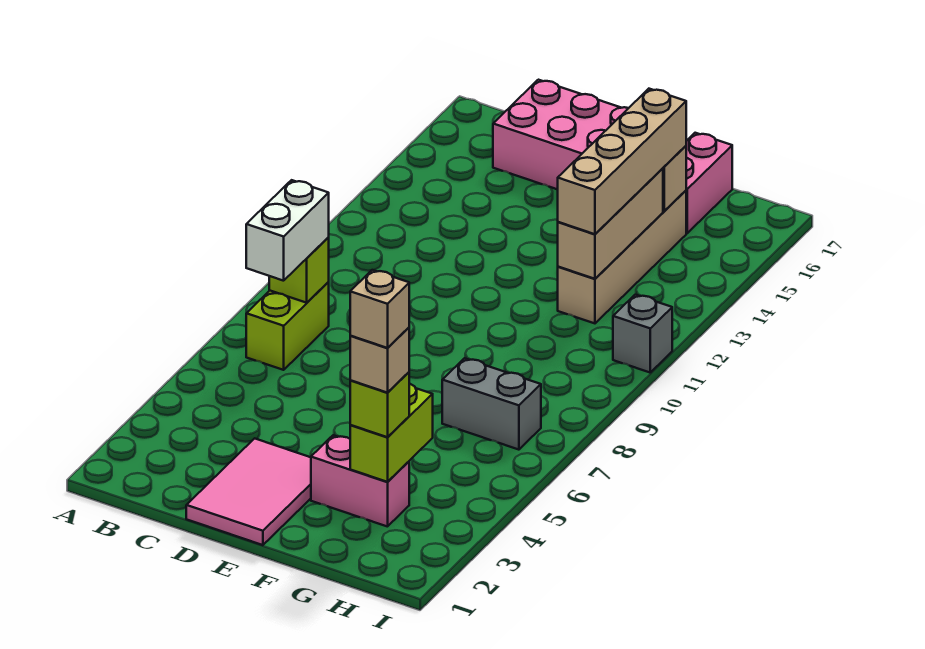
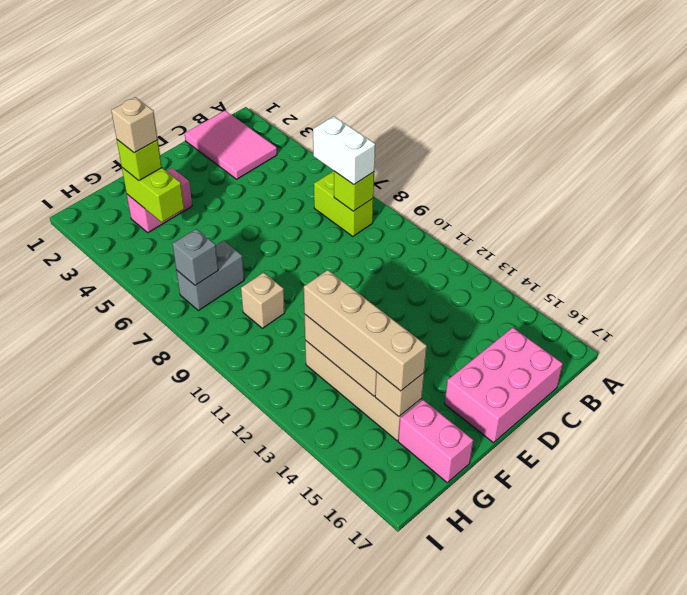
pink tile D1:E3 level 1 -> pink tile B1:C3 level 1
tan brick G3 level 5 -> tan brick G9 level 1
grey brick I11 level 1 -> grey brick H7 level 2

